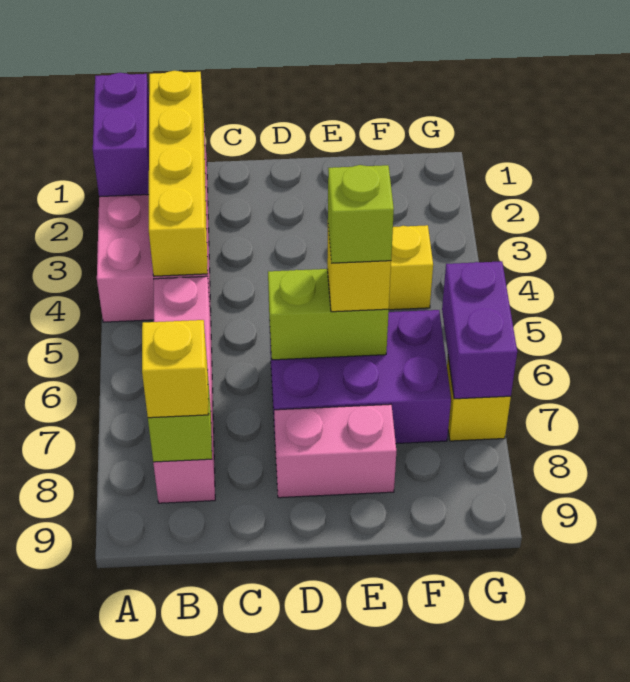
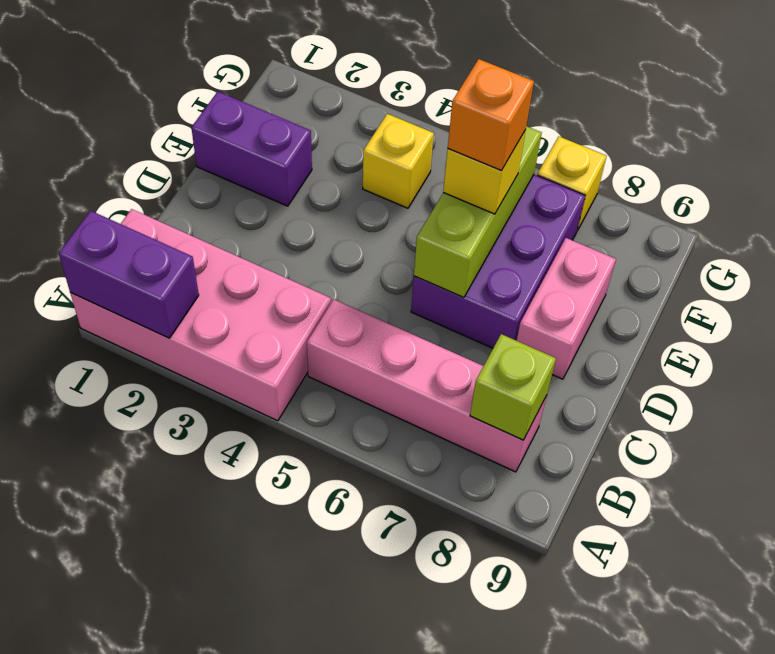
yellow brick B1:B4 level 2 -> none
yellow brick B8 level 3 -> none
lime brick D6:E6 level 2 -> lime brick D6:F6 level 2
lime brick E6 level 4 -> orange brick E6 level 4
purple brick G6:G7 level 2 -> purple brick E1:E2 level 1

